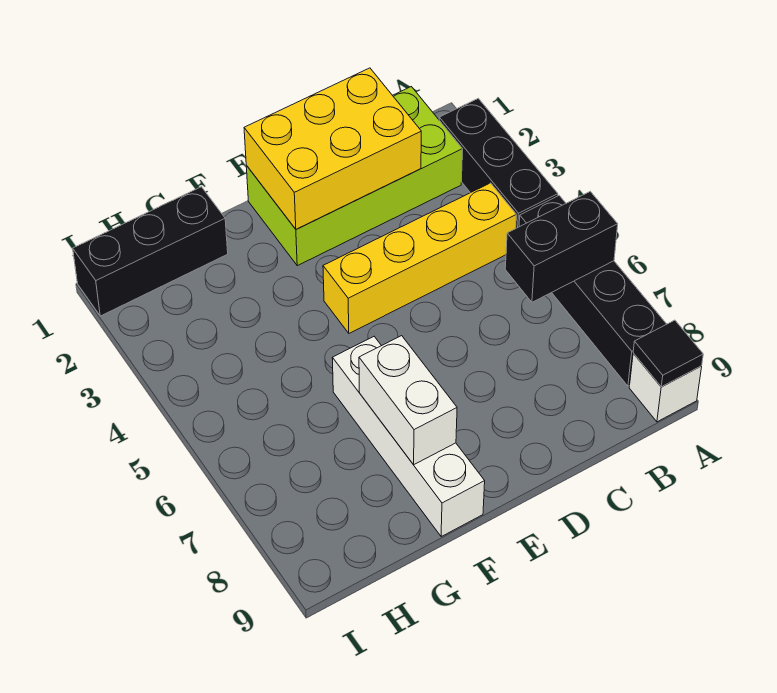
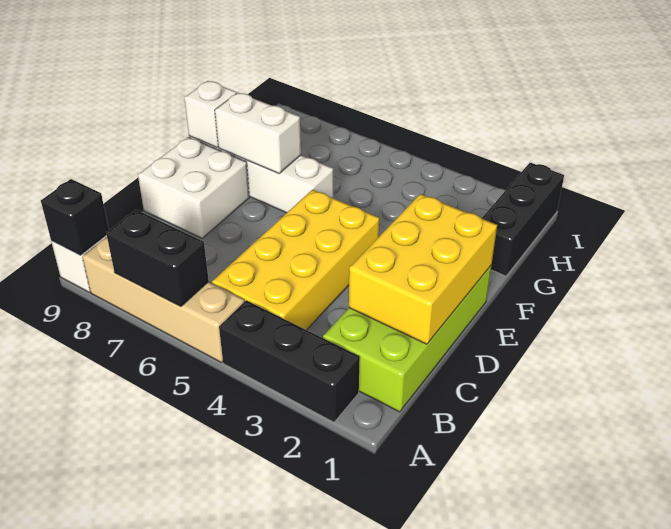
black brick A5:A8 level 1 -> tan brick A5:A8 level 1
black brick A6:B6 level 2 -> black brick A6:A7 level 2
black tile A9 level 2 -> black brick A9 level 2
yellow brick B4:E4 level 1 -> yellow brick B4:E5 level 1
none -> white brick D8:E9 level 1
none -> white brick F9 level 2

